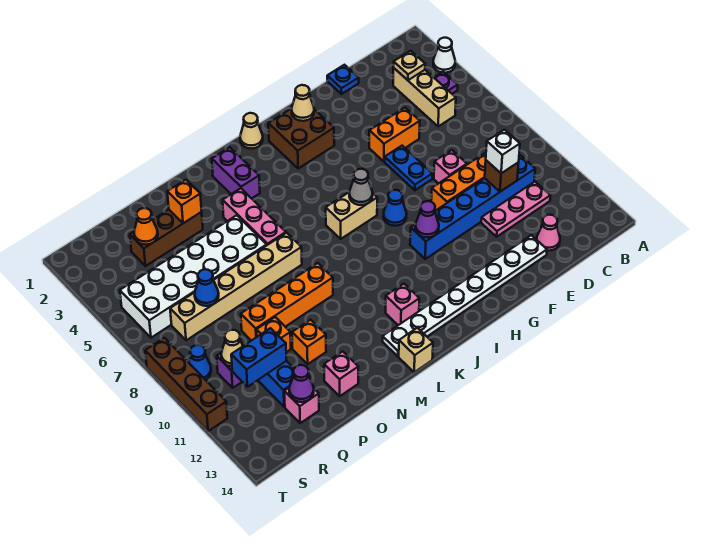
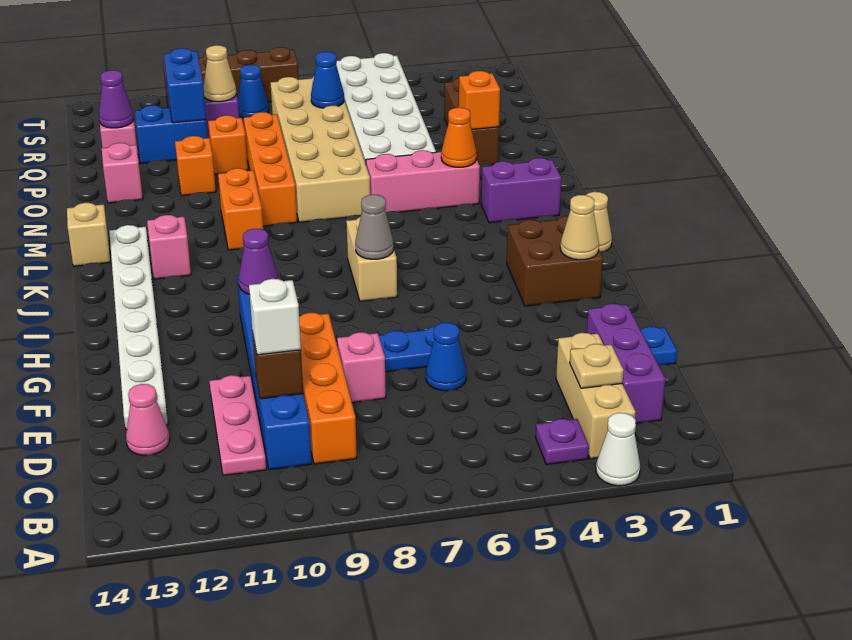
none -> purple brick C2:E2 level 1
tan brick C3:C5 level 1 -> tan brick B3:D3 level 1
orange brick E5:F5 level 1 -> orange brick L10:M10 level 1
blue cone H8 level 1 -> blue cone E6 level 1
tan brick M7:R7 level 1 -> tan brick M7:R8 level 1
orange cone Q3 level 2 -> orange cone M4 level 2

